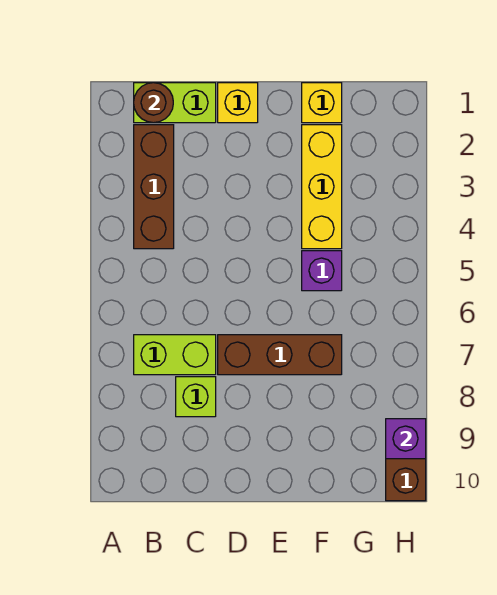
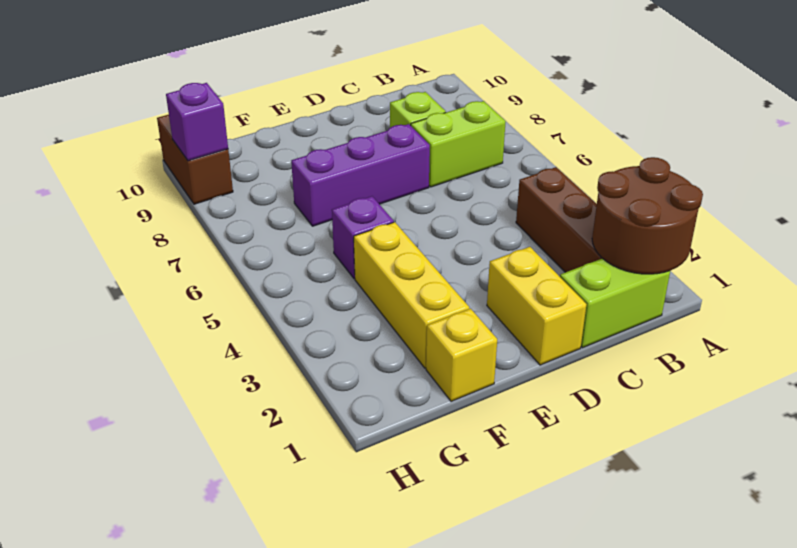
brown round brick B1 level 2 -> brown round brick A1:B2 level 2
yellow brick D1 level 1 -> yellow brick D1:D2 level 1
brown brick D7:F7 level 1 -> purple brick D7:F7 level 1

